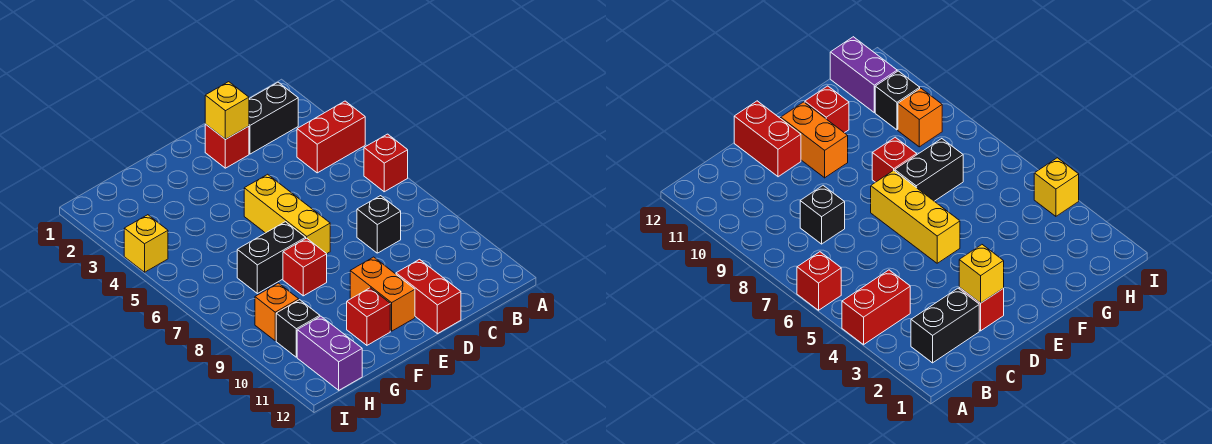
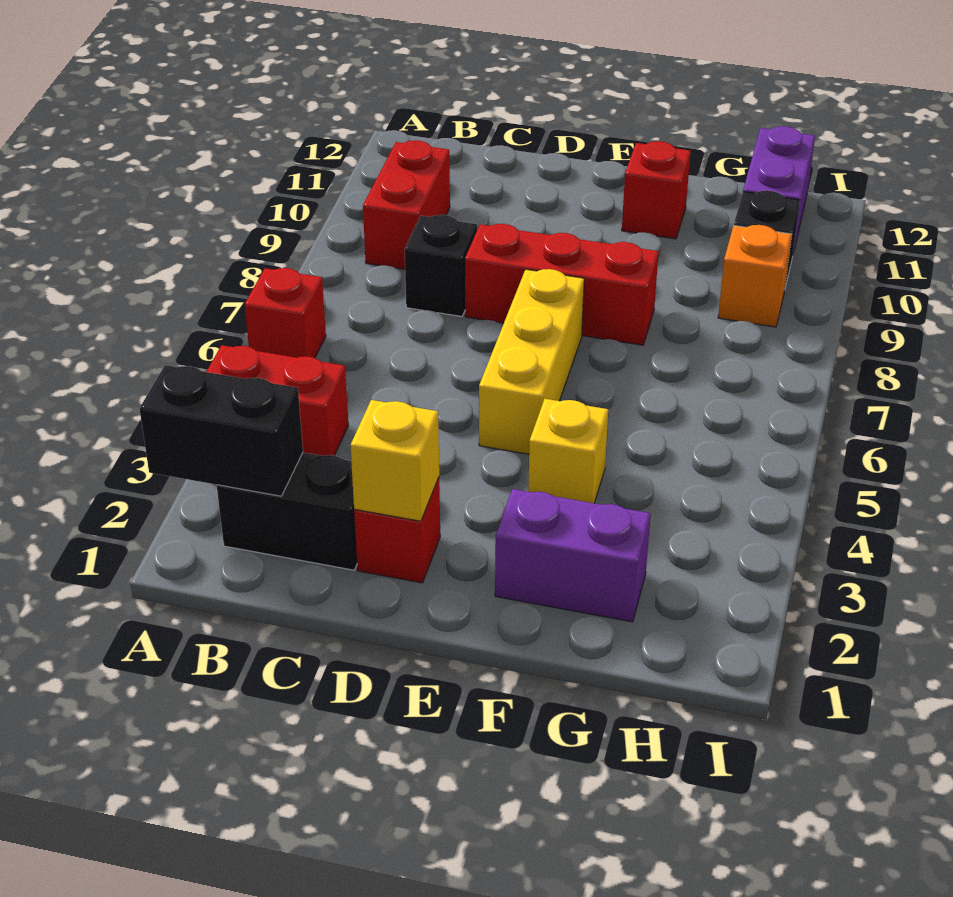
red brick D11:D12 level 1 -> red brick B9:B10 level 1
orange brick E10:E11 level 1 -> none
none -> purple brick F2:G2 level 1
black brick F7:G7 level 1 -> black brick A2:B2 level 2
red brick F8 level 1 -> red brick D8:F8 level 1
yellow brick I4 level 1 -> yellow brick F4 level 1

